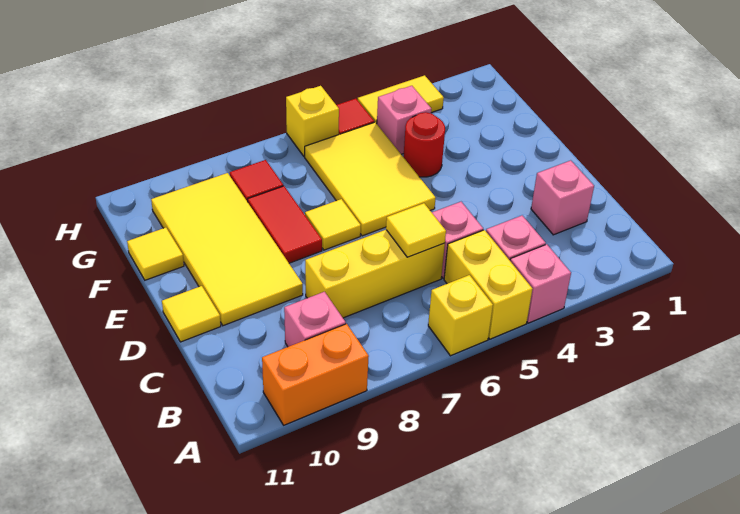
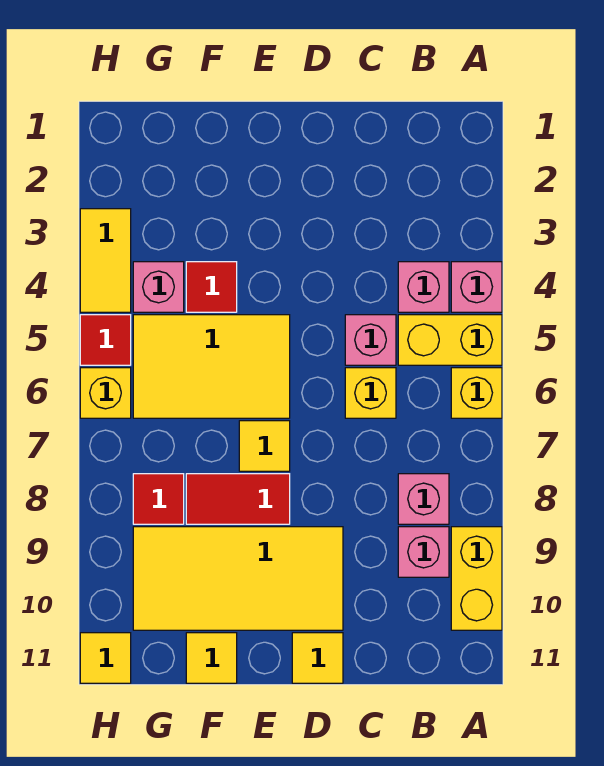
orange brick A9:A10 level 1 -> yellow brick A9:A10 level 1
pink brick C2 level 1 -> pink brick B8 level 1
yellow brick C6:C8 level 1 -> yellow brick C6 level 1
yellow tile C6 level 2 -> yellow tile H11 level 1
red round brick F4 level 1 -> red tile F4 level 1

